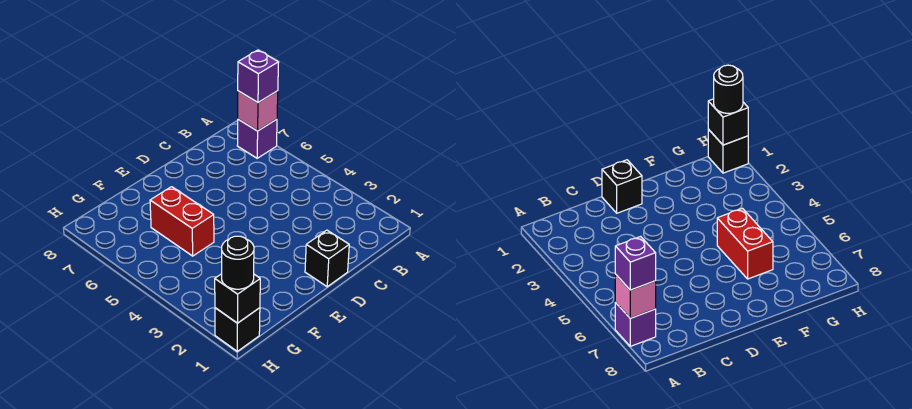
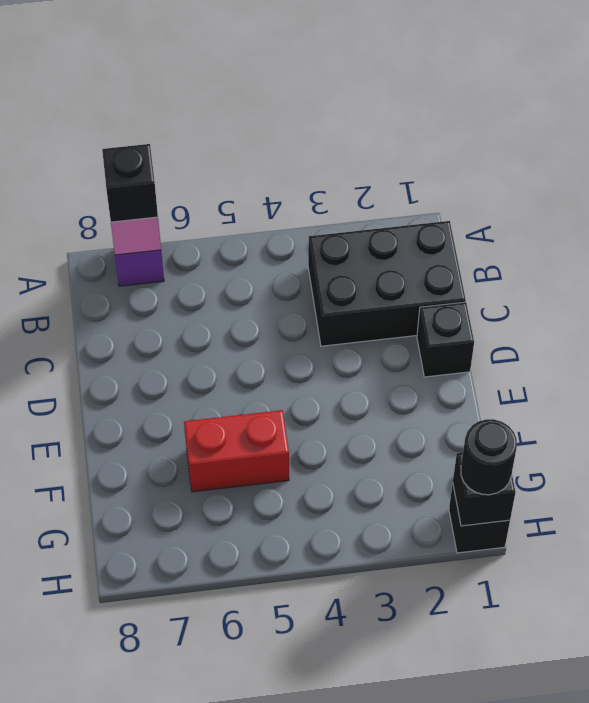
purple brick A7 level 3 -> black brick A7 level 3
none -> black brick B1:C3 level 1

